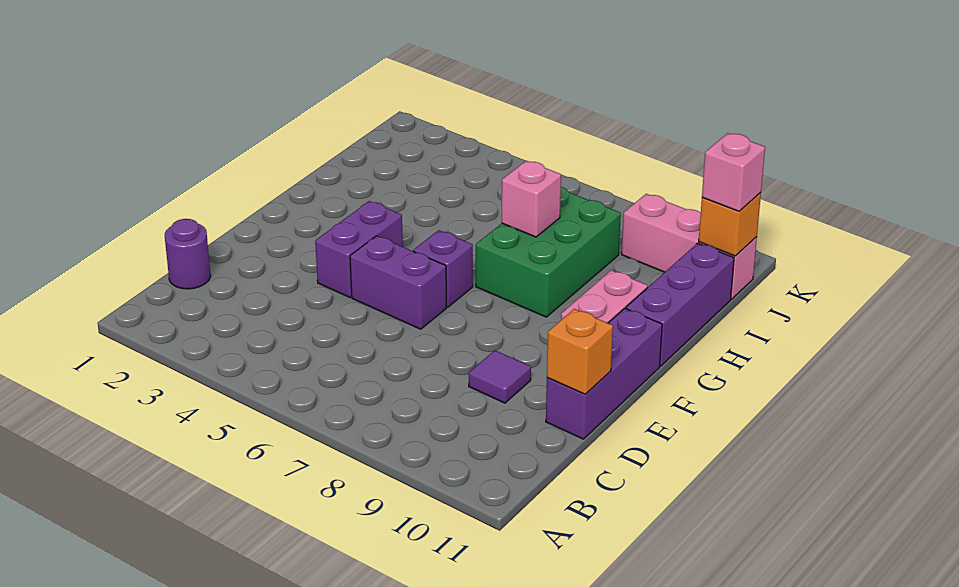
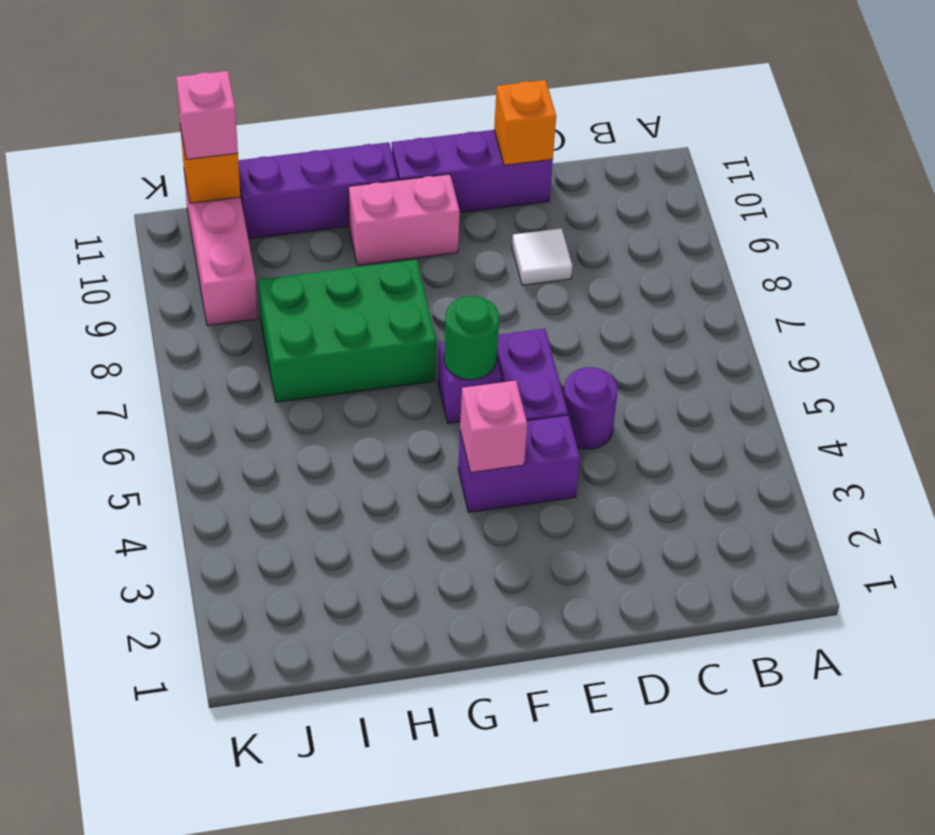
purple round brick C1 level 1 -> purple round brick D5 level 1
purple tile D9 level 1 -> white tile D9 level 1
none -> green round brick F6 level 2
pink brick H7 level 2 -> pink brick F4 level 2

